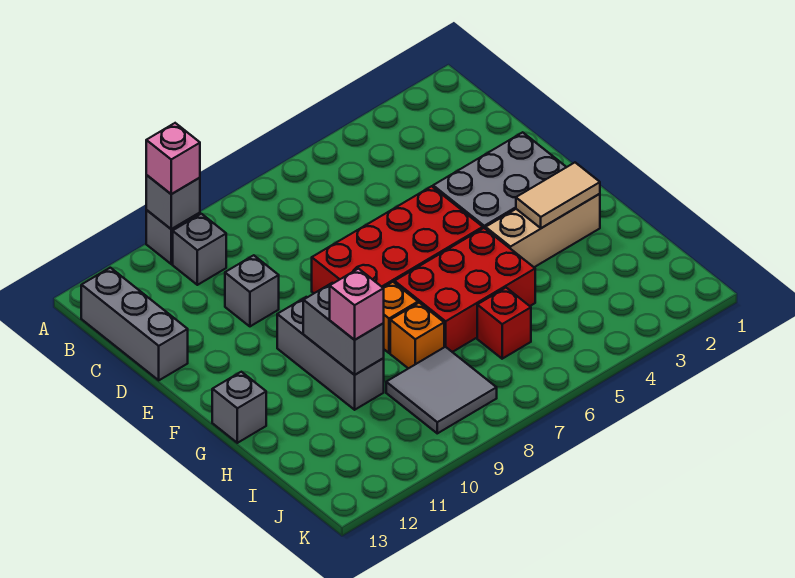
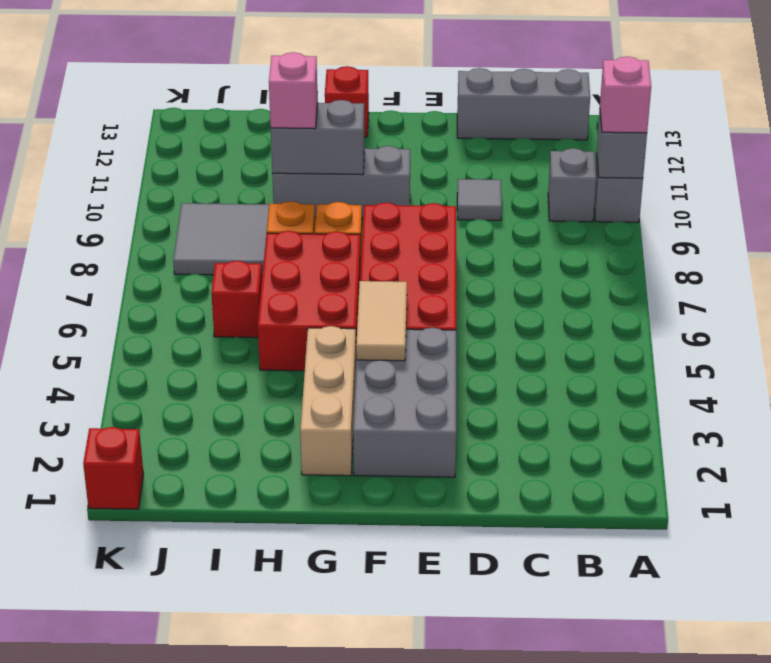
grey brick D10 level 1 -> grey tile D10 level 1
tan tile G2:G3 level 2 -> tan tile F4:F5 level 2
grey brick G13 level 1 -> red brick G13 level 1
none -> red brick K1 level 1

